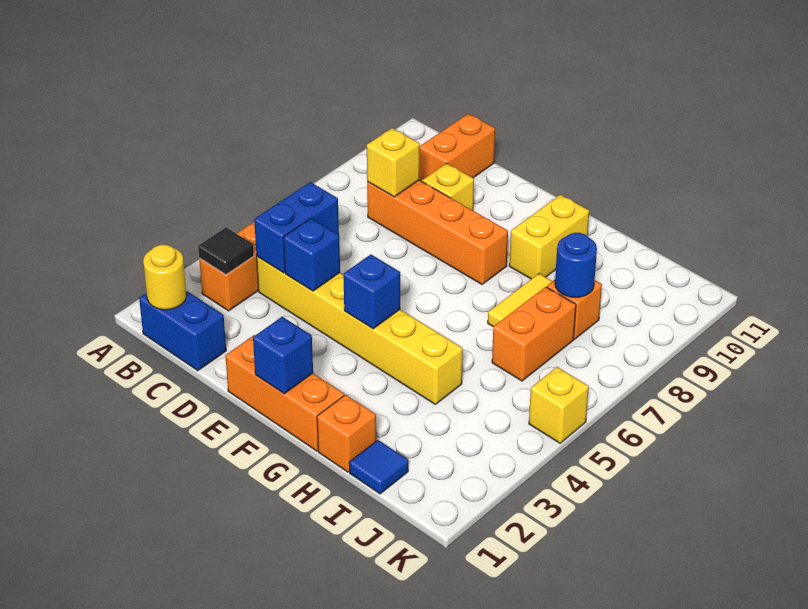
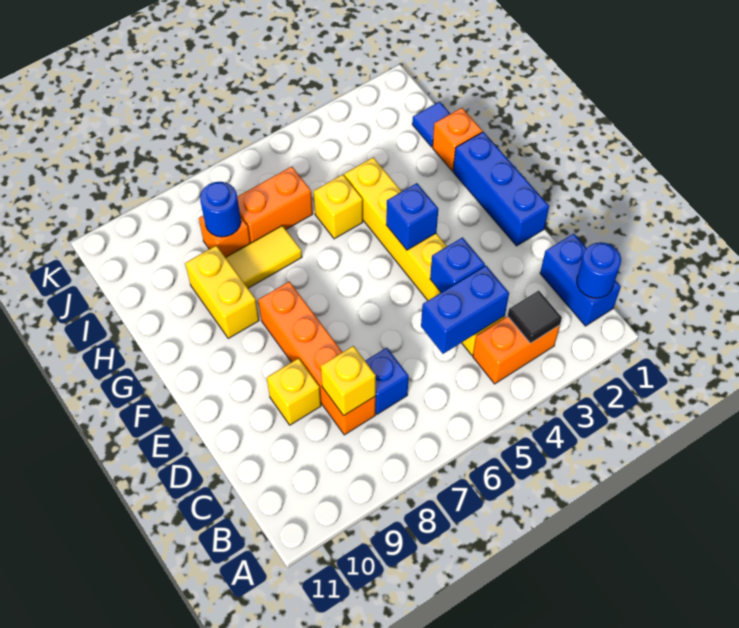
yellow round brick B1 level 2 -> blue round brick B1 level 2
orange brick C10:C11 level 1 -> none
orange brick E1:G1 level 1 -> blue brick E1:G1 level 1
blue brick F1 level 2 -> blue brick C7 level 1
yellow brick G9:G10 level 1 -> yellow brick G9:H9 level 1
yellow brick K5 level 1 -> yellow brick H5 level 1

